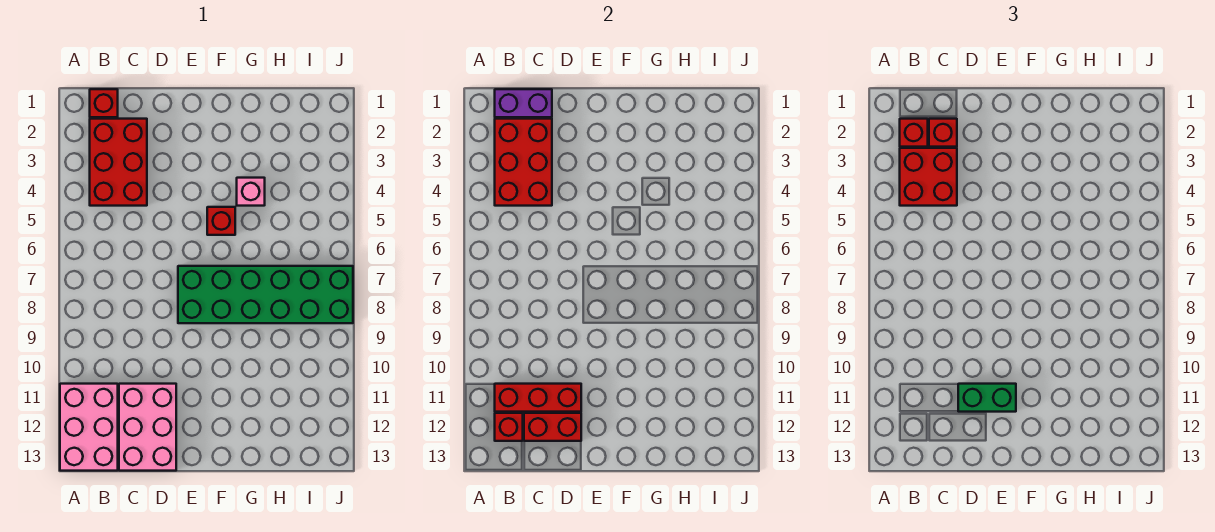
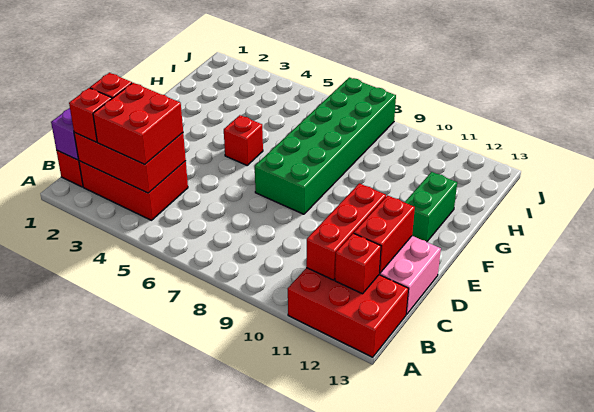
pink brick A11:B13 level 1 -> red brick A11:B13 level 1
green brick D11:E11 level 3 -> green brick F12:G12 level 1
pink brick G4 level 1 -> none

